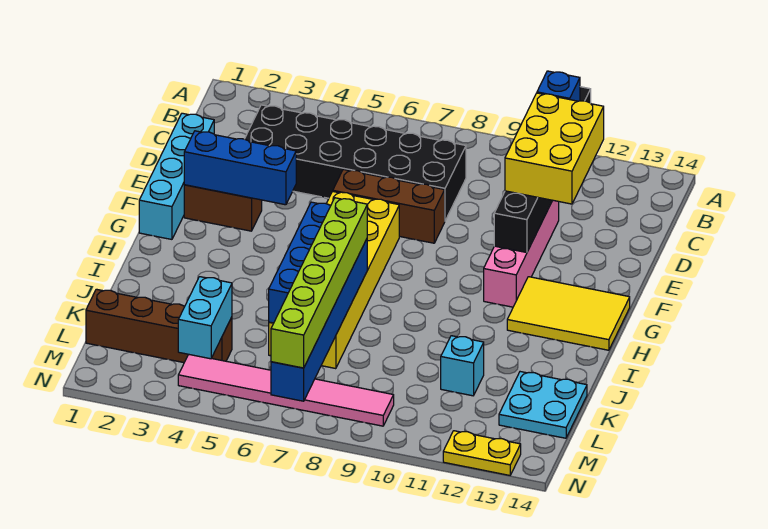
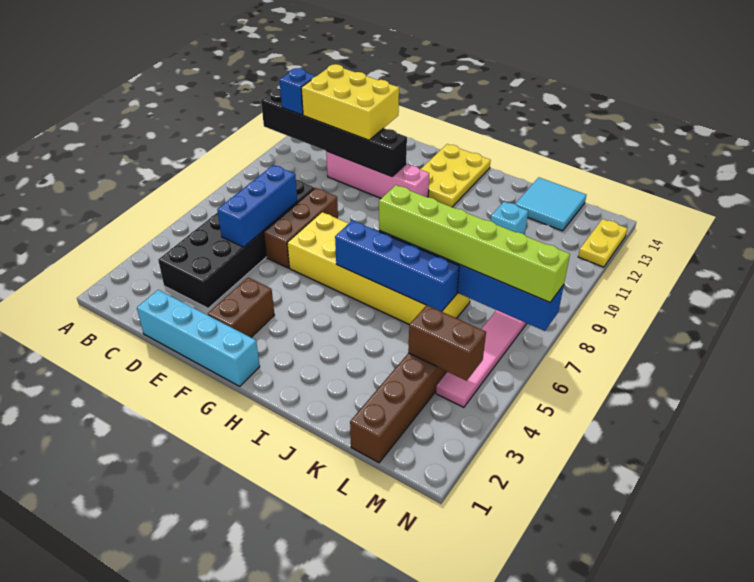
blue brick F2:F4 level 2 -> blue brick D5:D7 level 2
yellow tile G12:H14 level 1 -> yellow plate G12:H14 level 1
cyan plate K13:L14 level 1 -> cyan tile K13:L14 level 1
cyan brick L4:M4 level 2 -> brown brick L4:M4 level 2

